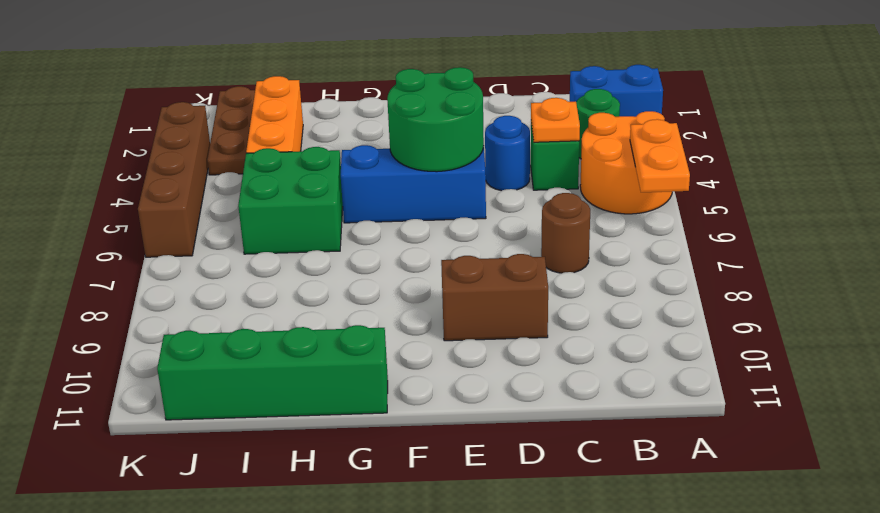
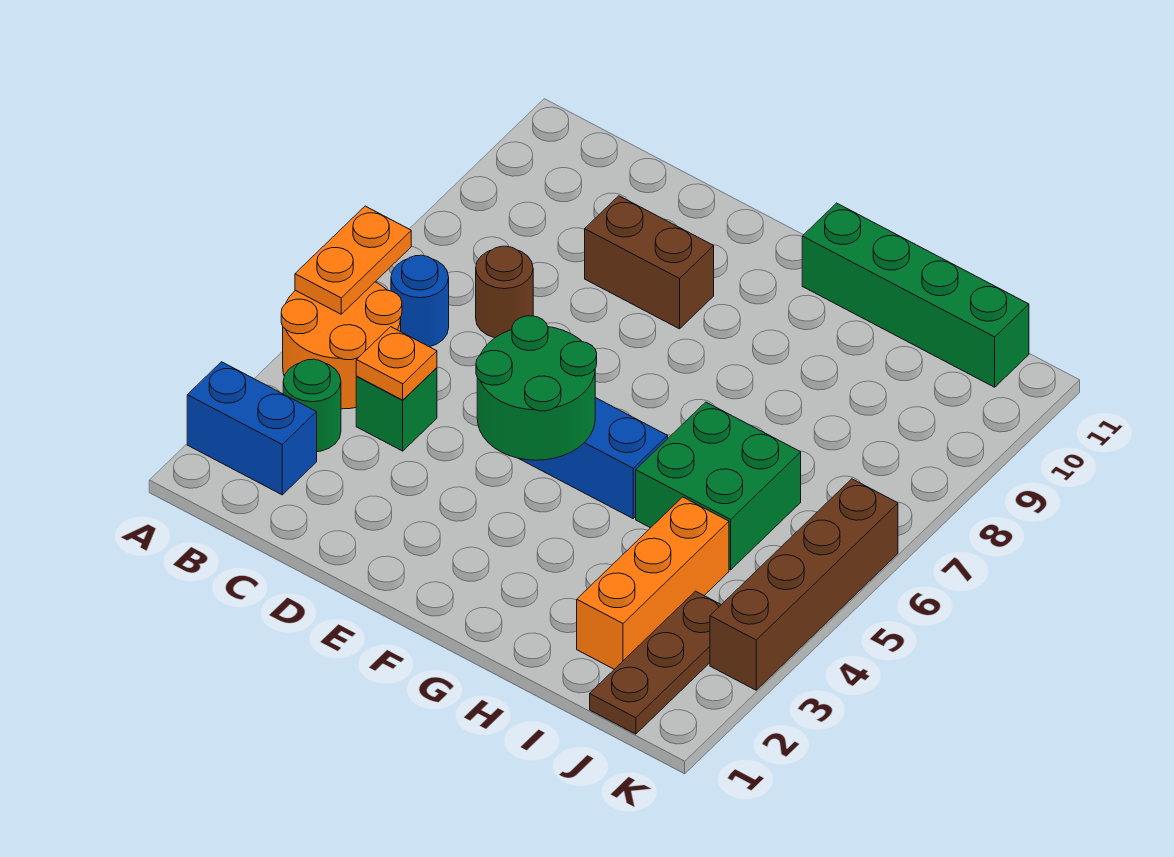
blue round brick D4 level 1 -> blue round brick B6 level 1

